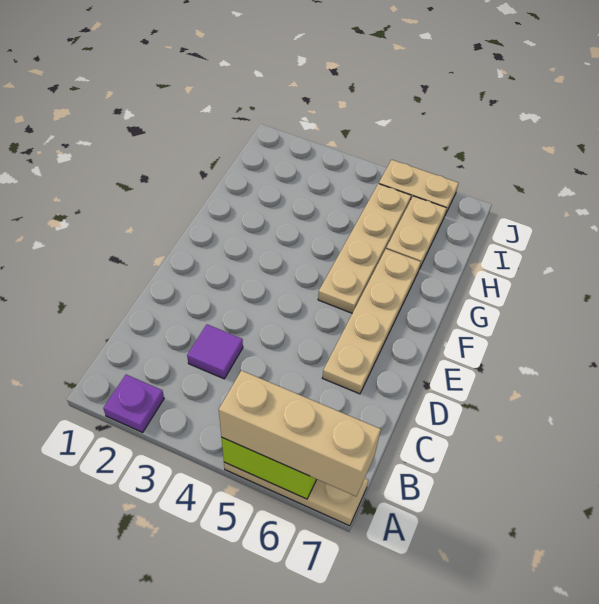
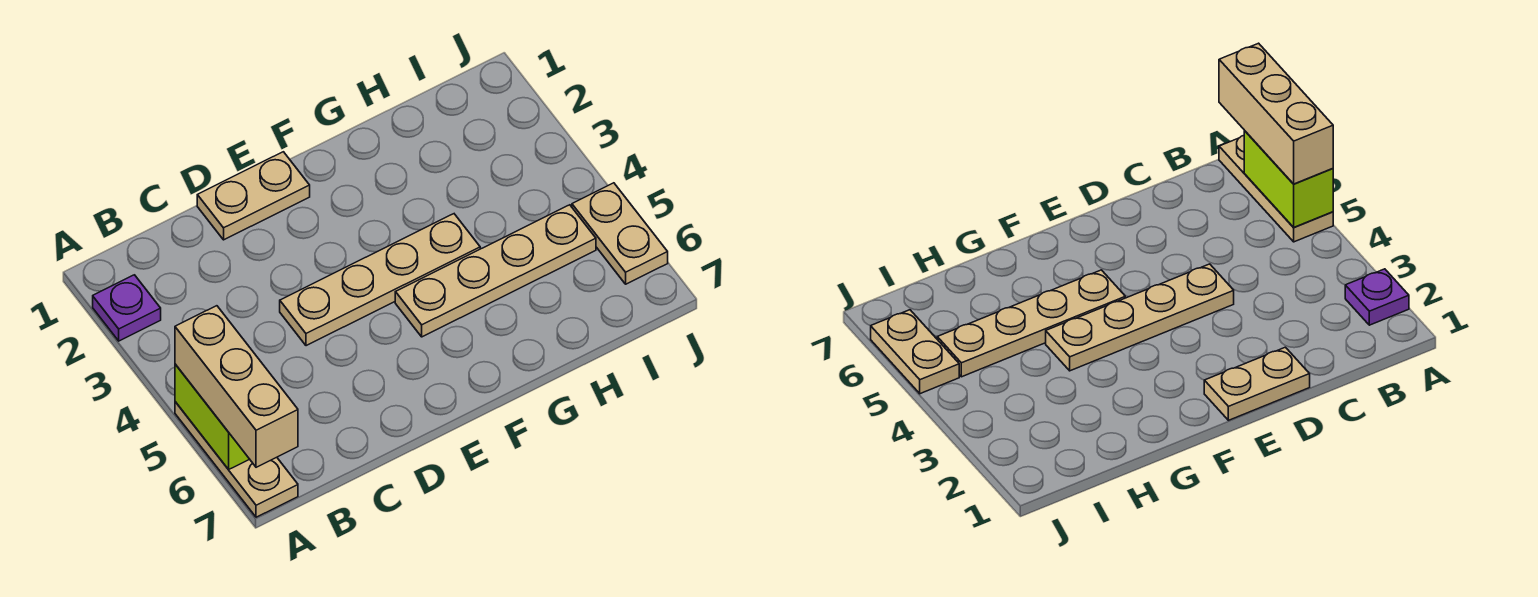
purple tile C3 level 1 -> none
tan plate D6:G6 level 1 -> tan plate D4:G4 level 1
tan plate H6:I6 level 1 -> tan plate D1:E1 level 1

